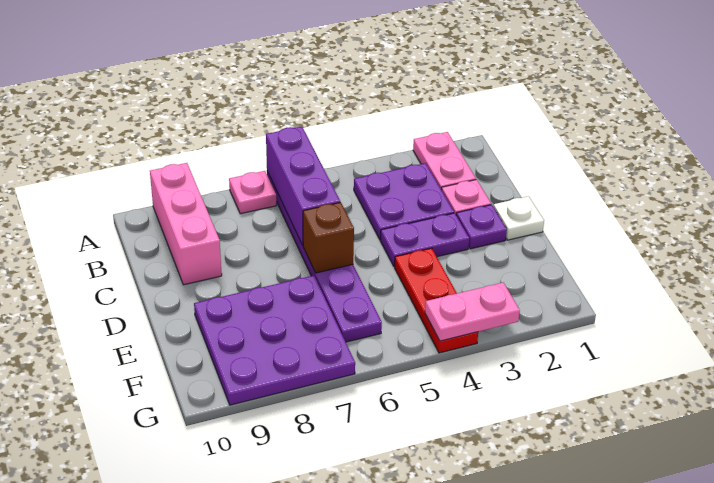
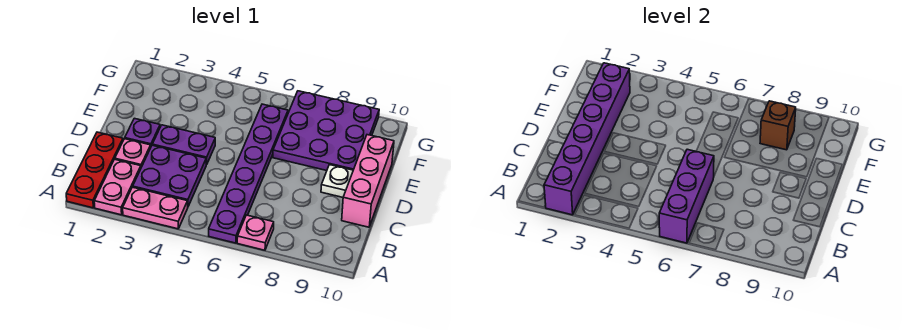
none -> purple brick A2:F2 level 2
pink brick A9:C9 level 1 -> pink brick C10:E10 level 1
white plate D1 level 1 -> white plate D9 level 1
brown brick D6 level 2 -> brown brick F8 level 2
red plate E4:G4 level 1 -> red plate A1:C1 level 1
pink plate G3:G4 level 2 -> pink plate A3:A4 level 1

